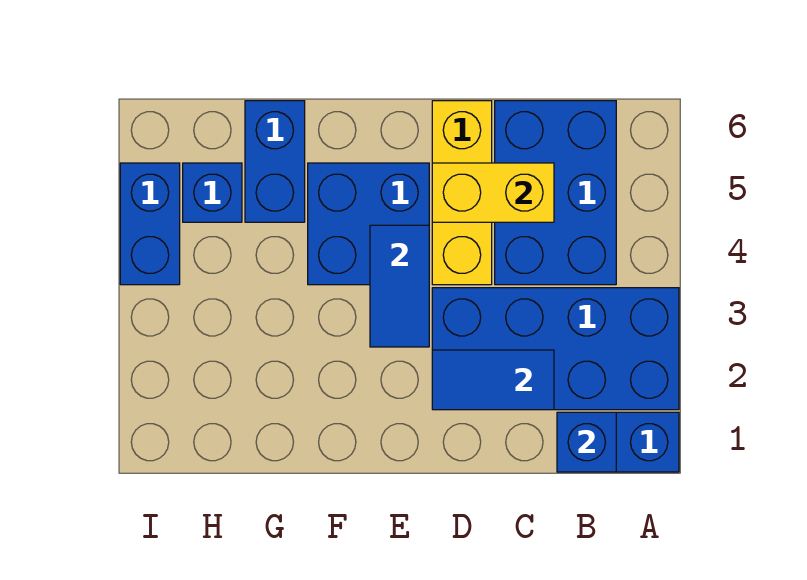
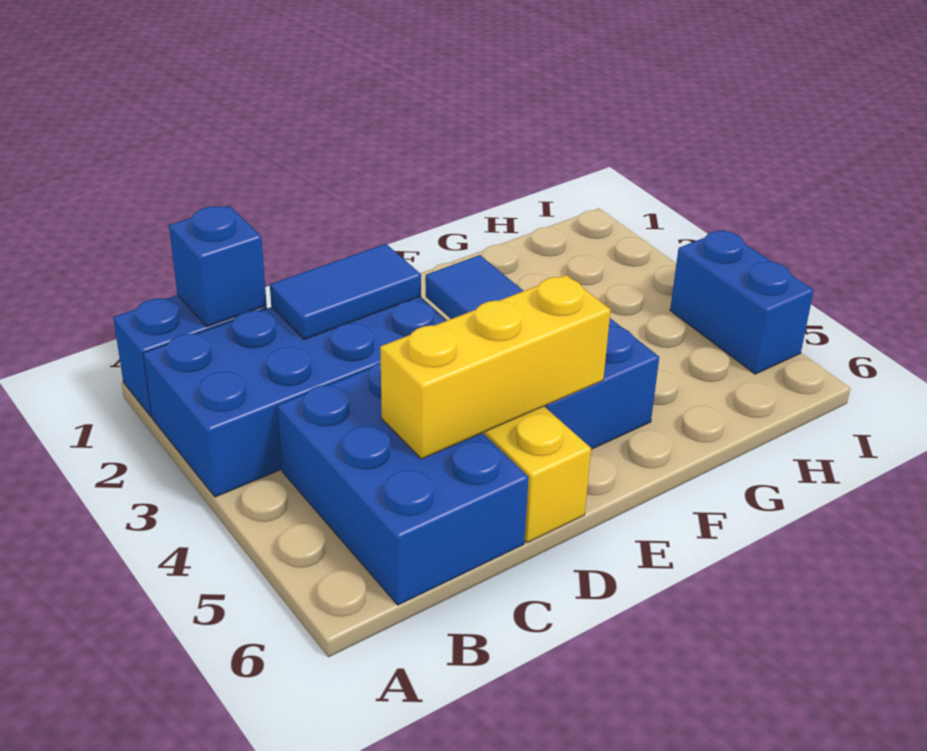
yellow brick C5:D5 level 2 -> yellow brick C5:E5 level 2
blue brick G5:G6 level 1 -> none
blue brick H5 level 1 -> none

